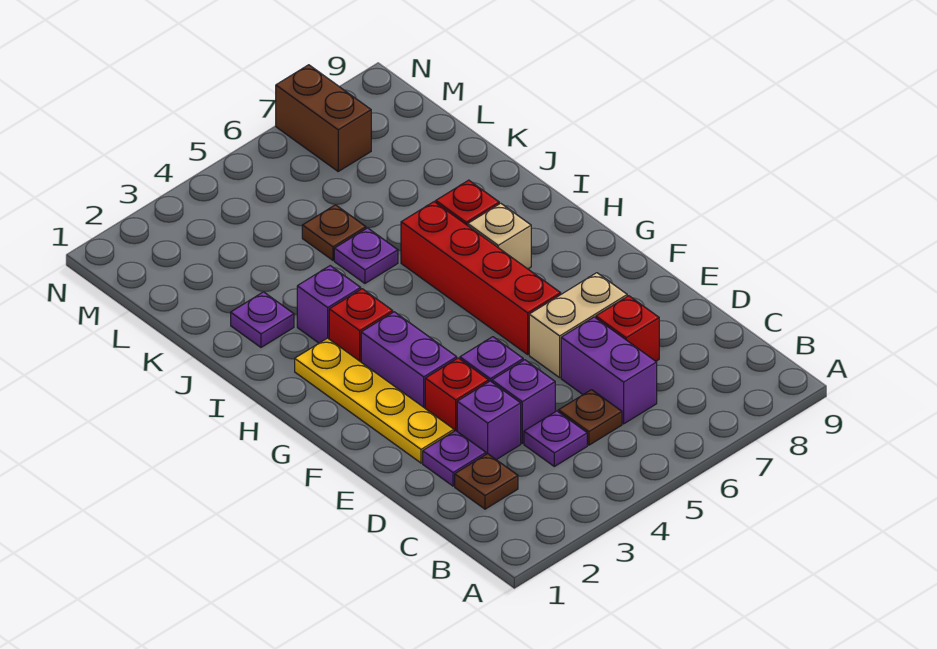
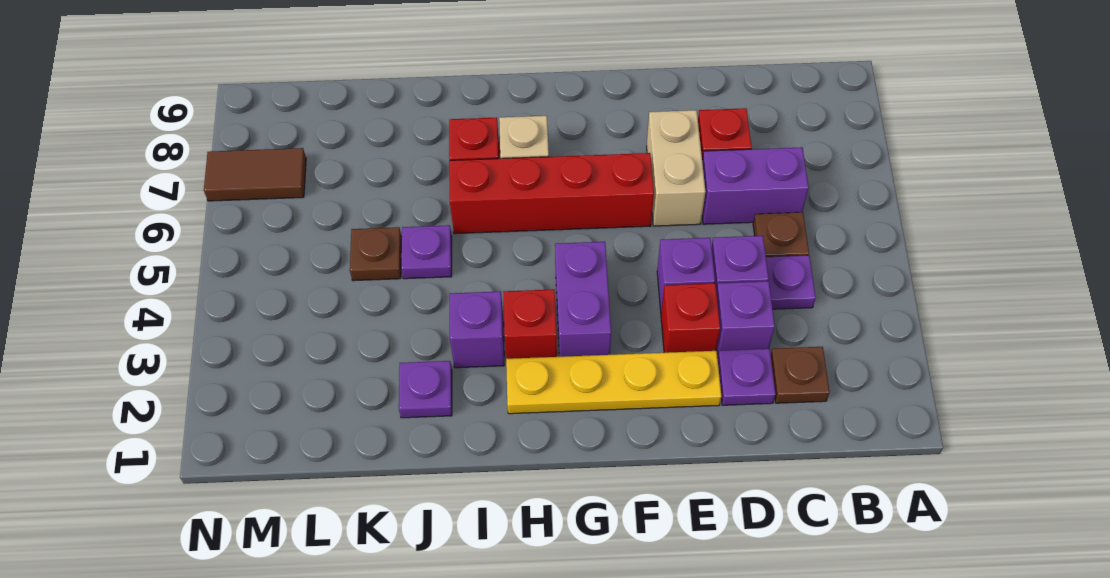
purple brick F3:G3 level 1 -> purple brick G3:G4 level 1
brown brick M7:N7 level 1 -> brown tile M7:N7 level 1

